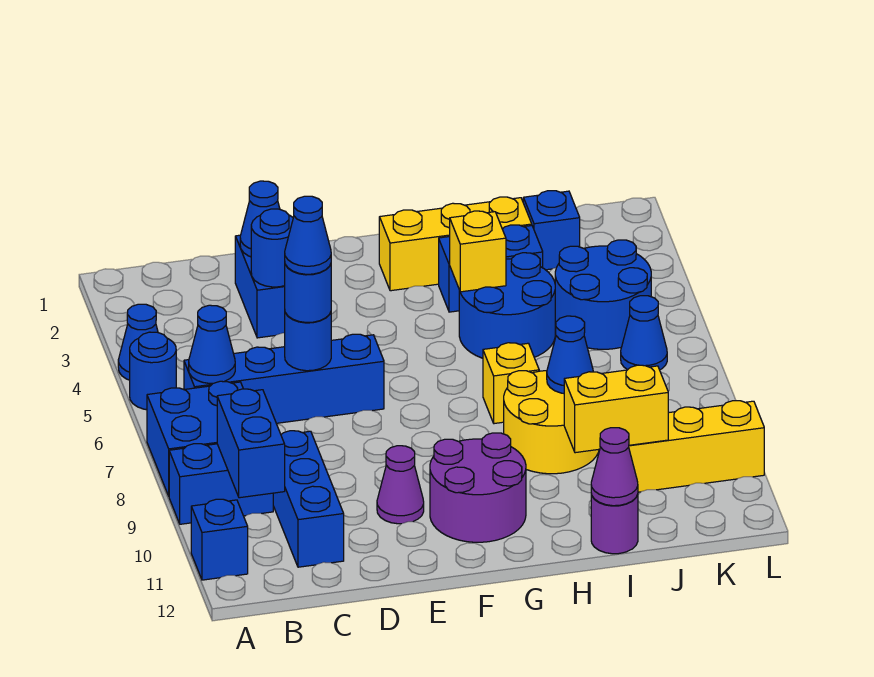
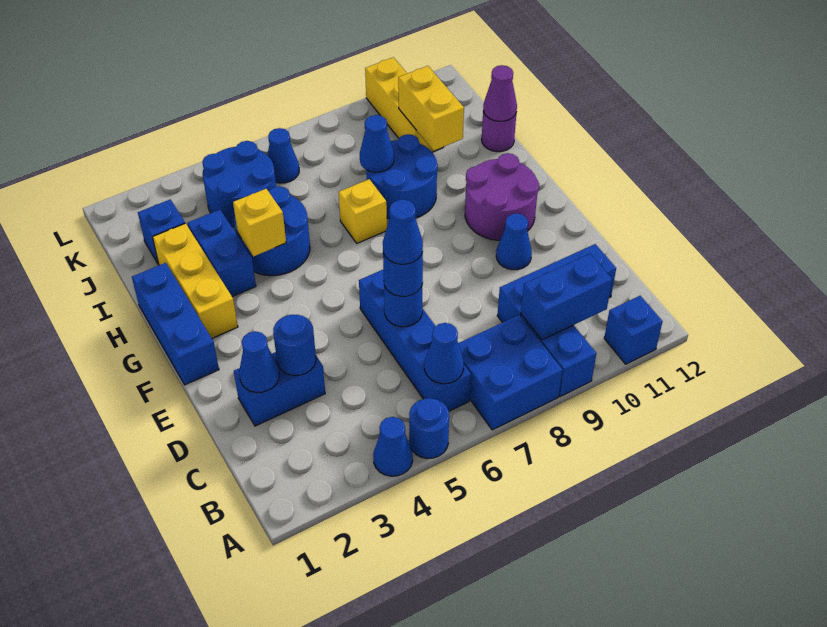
purple cone E10 level 1 -> blue cone E10 level 1
none -> blue brick F1:H1 level 1
yellow round brick H8:I9 level 1 -> blue round brick H8:I9 level 1

